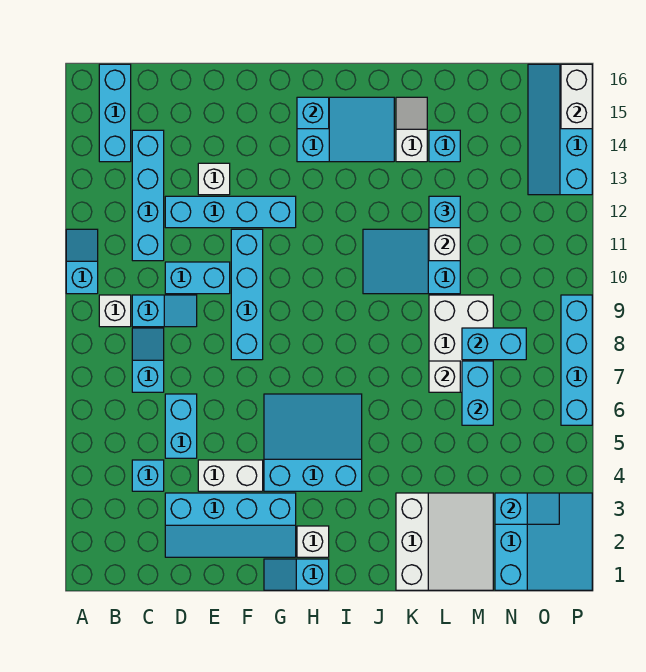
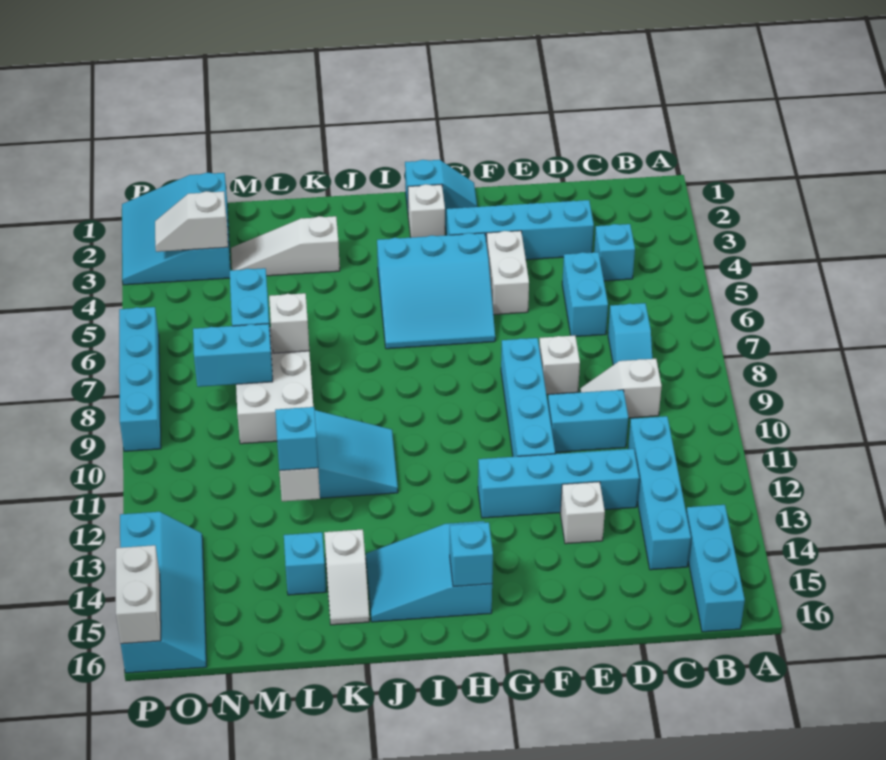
cyan slope A10:A11 level 1 top 10 -> none
white brick B9 level 1 -> white brick E8 level 1
cyan slope C9:D9 level 1 top C -> white slope C9:D9 level 1 top C
white brick E4:F4 level 1 -> white brick F4:F5 level 1
white slope K1:M3 level 1 top K -> white slope K3:M3 level 1 top K
cyan slope N3:O3 level 2 top N -> white slope N3:O3 level 2 top N

